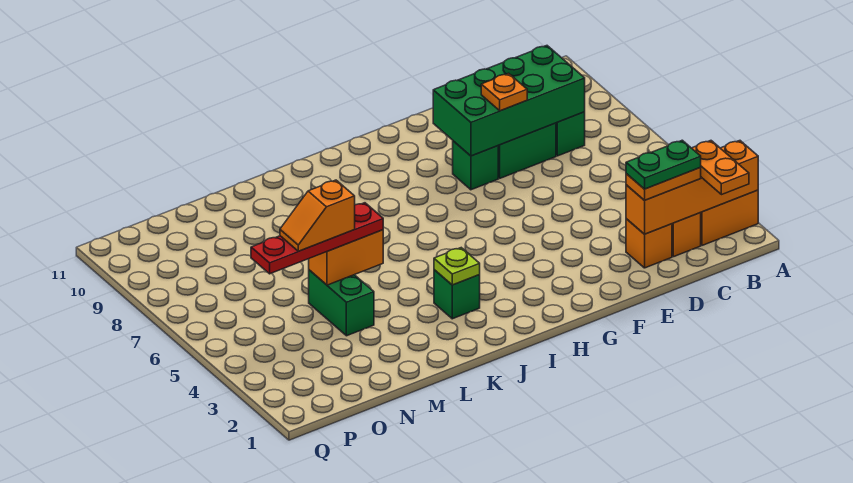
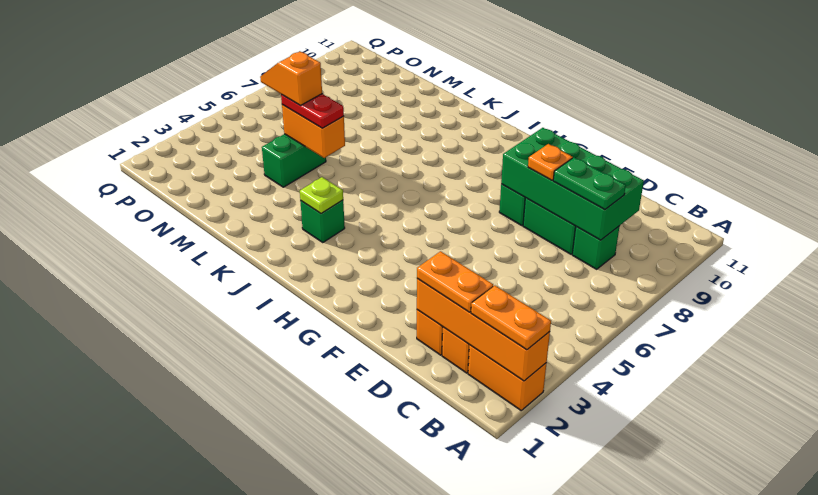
orange plate B1:B2 level 3 -> orange plate A2:B2 level 3
green plate C2:D2 level 4 -> green plate C8:D8 level 3
red plate L5:O5 level 3 -> red plate L5:M5 level 3

